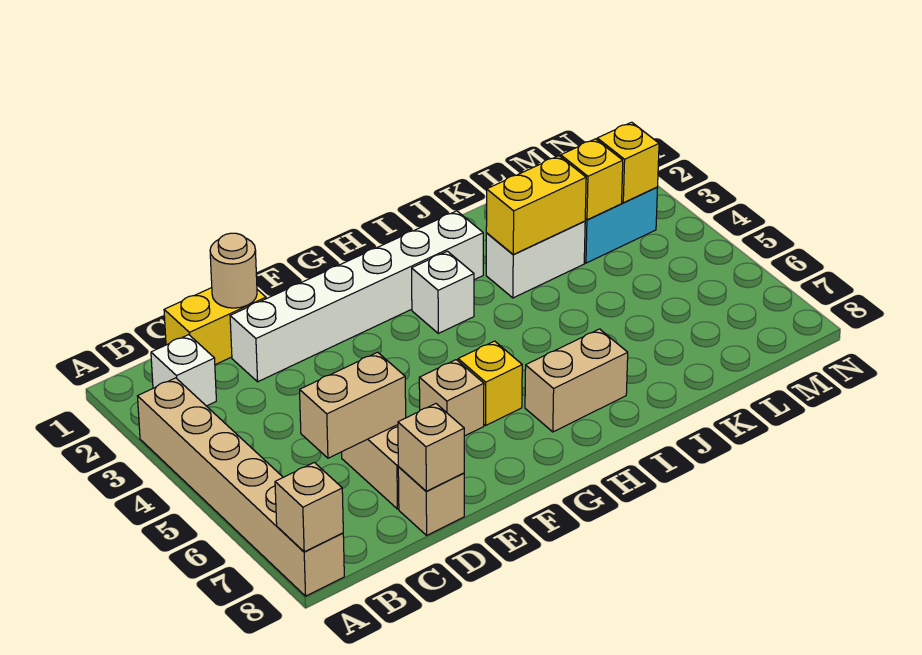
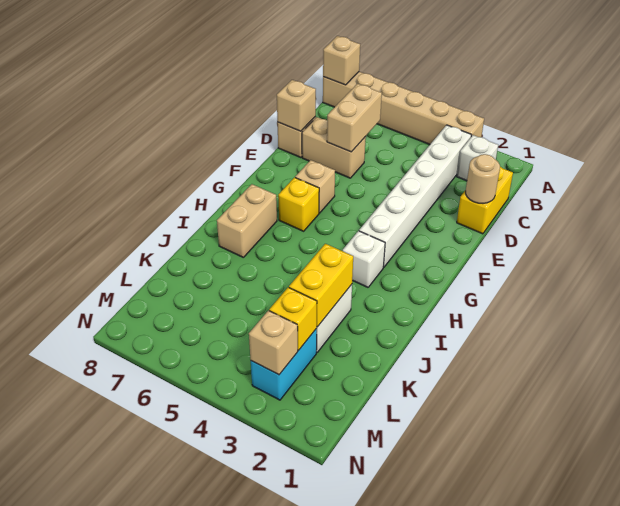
white brick D2:I2 level 1 -> white brick B3:G3 level 1
yellow brick M3 level 2 -> tan brick M3 level 2

